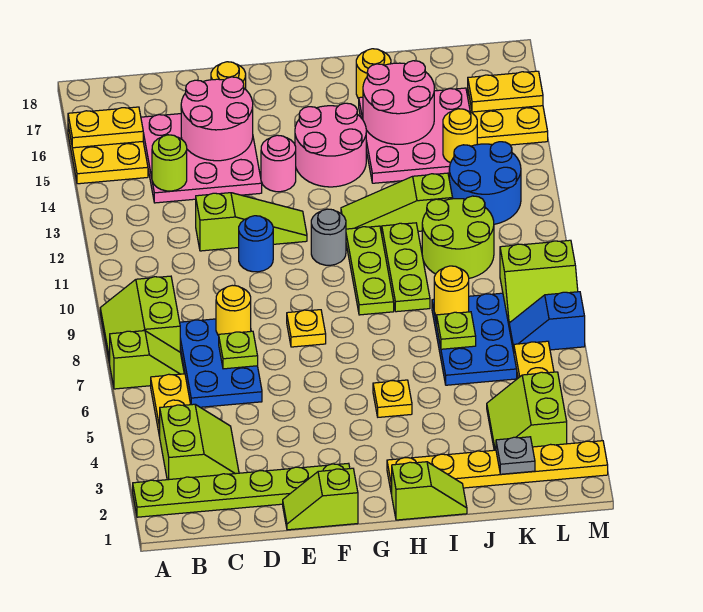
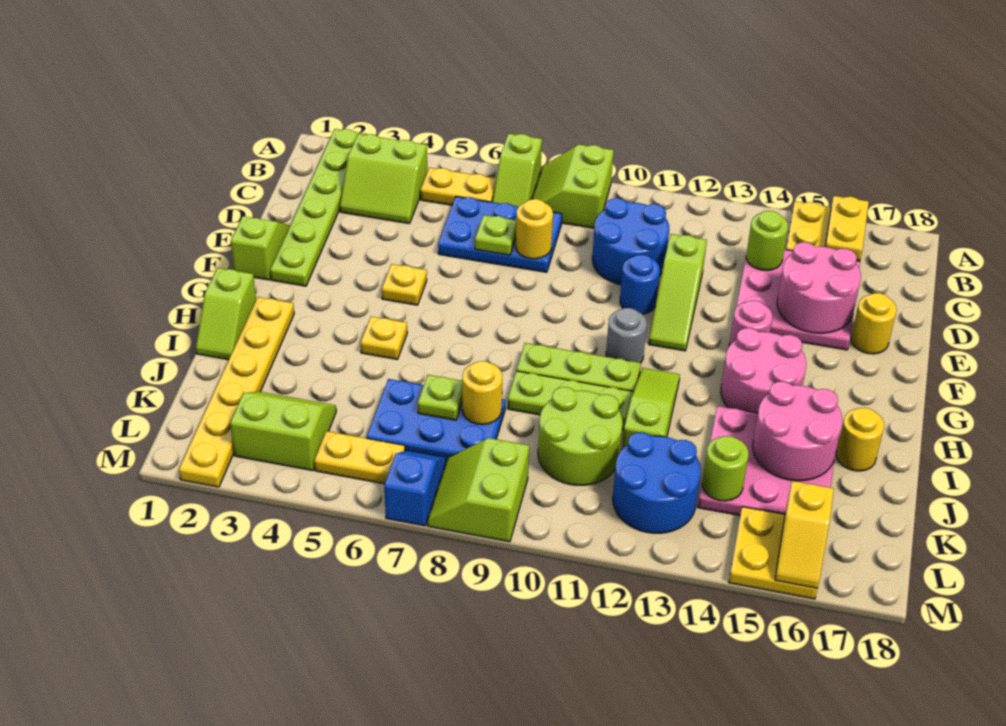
lime slope A8:B9 level 1 top B -> lime slope A8:B9 level 1 top 9
none -> blue round brick C10:D11 level 1
yellow plate F8 level 1 -> yellow plate F5 level 1
grey plate K2 level 2 -> none
yellow round brick K14 level 2 -> lime round brick K14 level 2
yellow plate L16:M16 level 2 -> yellow slope L16:M16 level 2 top L

